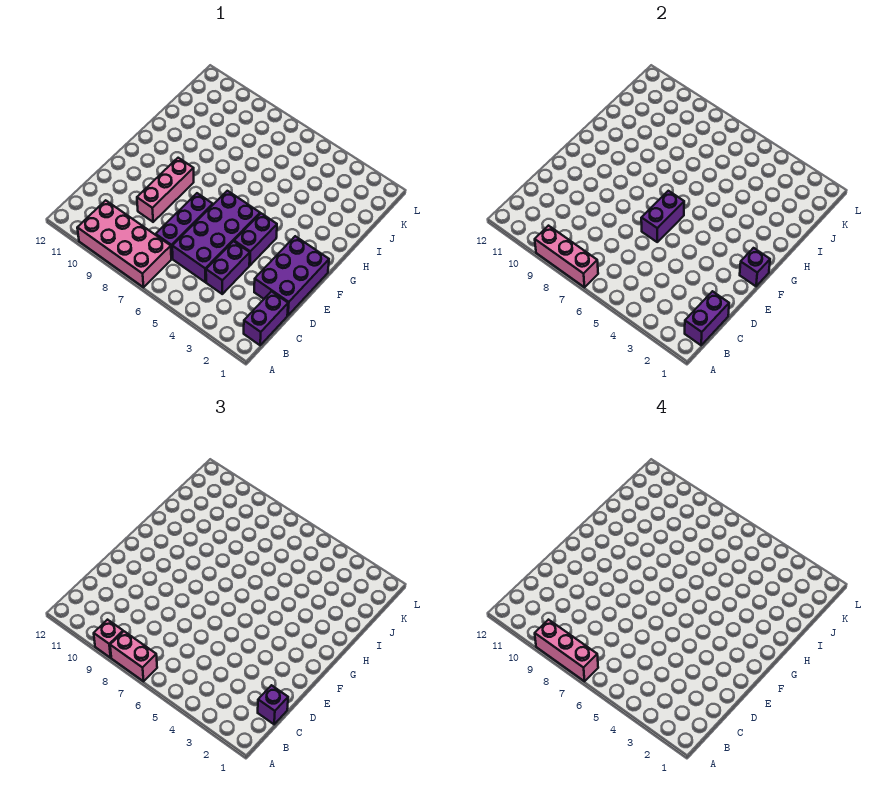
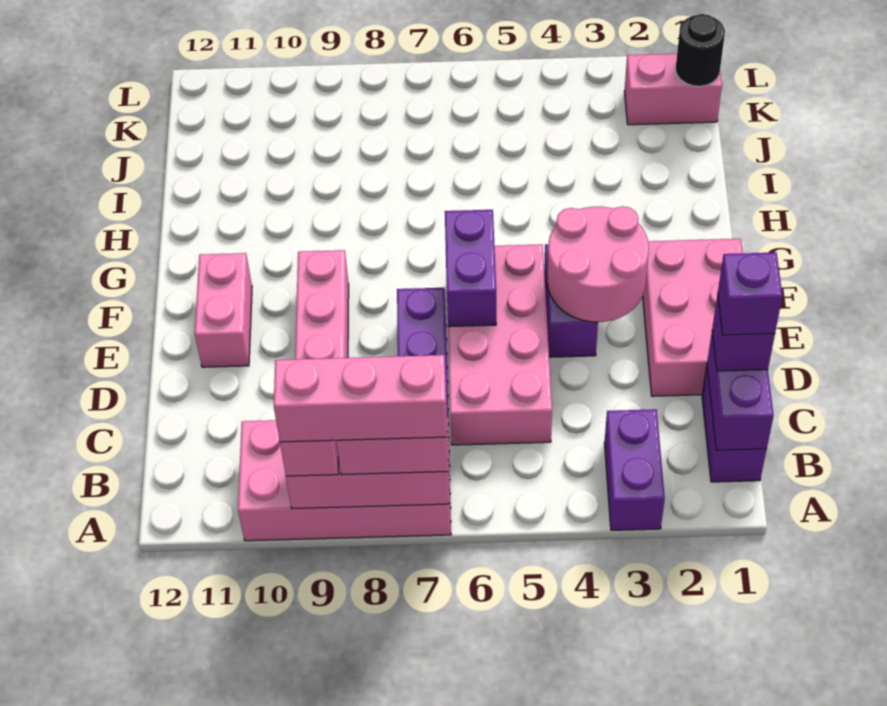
purple brick C4:D4 level 1 -> purple brick A3:B3 level 1
purple brick C5:F6 level 1 -> pink brick C5:F6 level 1
purple brick D1:F2 level 1 -> pink brick D1:F2 level 1
none -> pink round brick E3:F4 level 2
none -> pink brick E11:F11 level 1
purple brick F1 level 2 -> purple brick C1 level 4
none -> pink brick K1:K2 level 1
none -> black round brick K1 level 2

